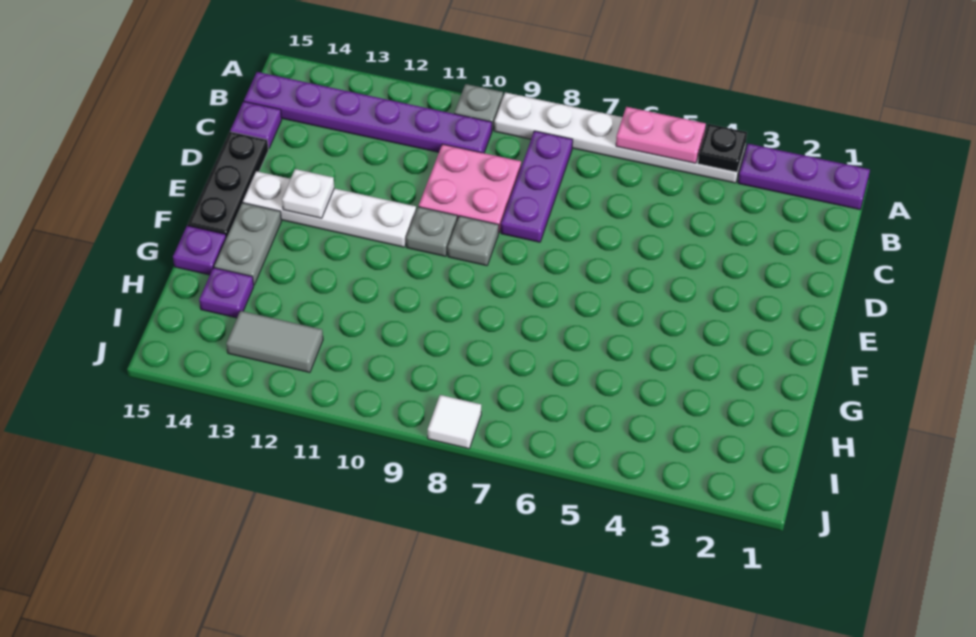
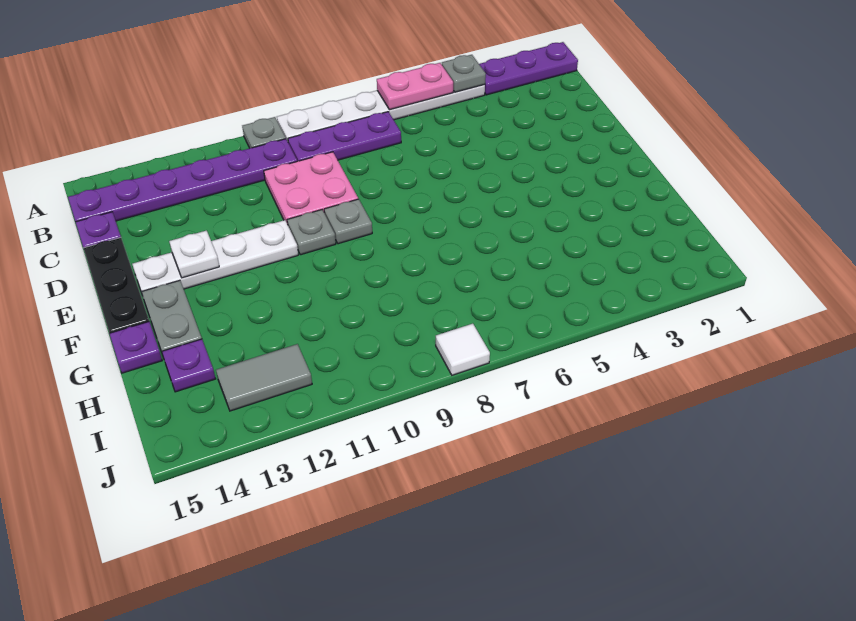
black plate A4 level 2 -> grey plate A4 level 2
purple plate B8:D8 level 1 -> purple plate B7:B9 level 1

